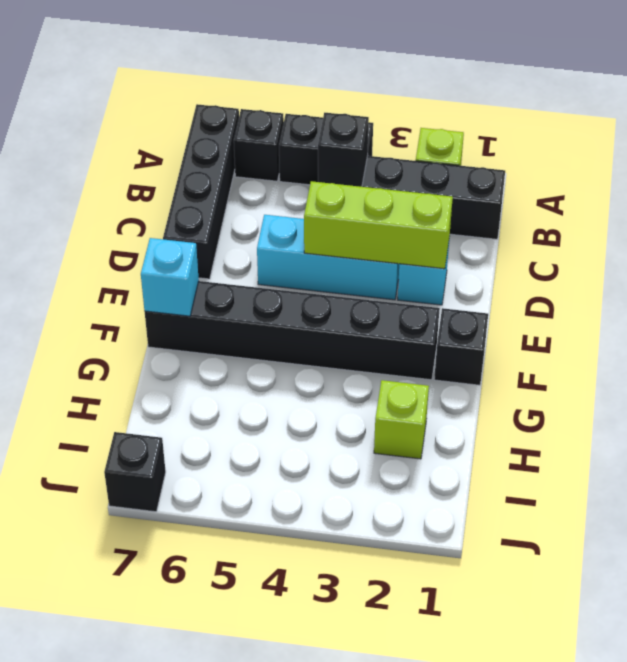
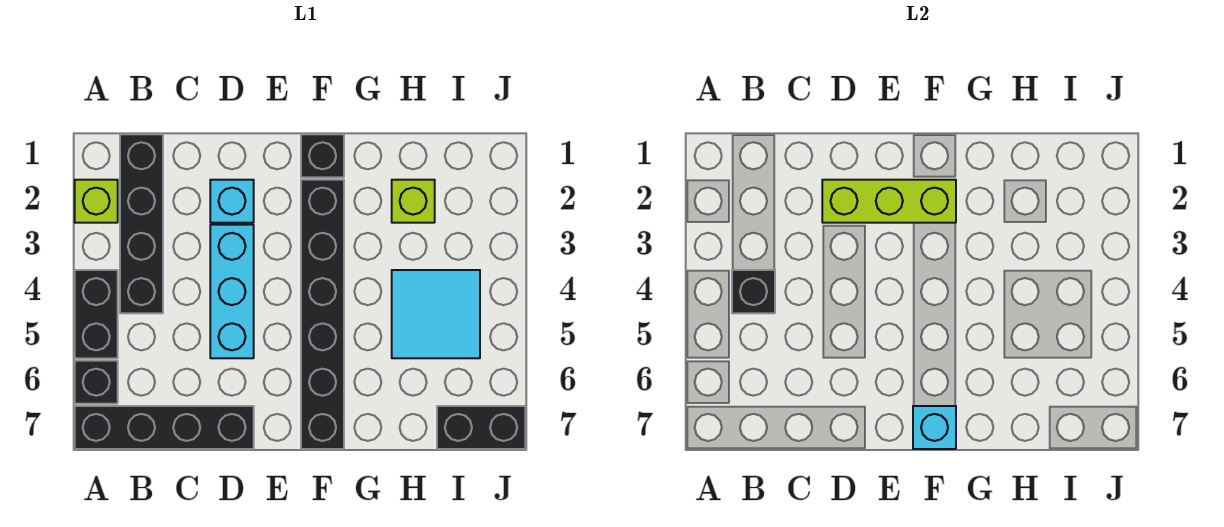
lime brick D2:D4 level 2 -> lime brick D2:F2 level 2
none -> cyan tile H4:I5 level 1
black brick J7 level 1 -> black brick I7:J7 level 1

